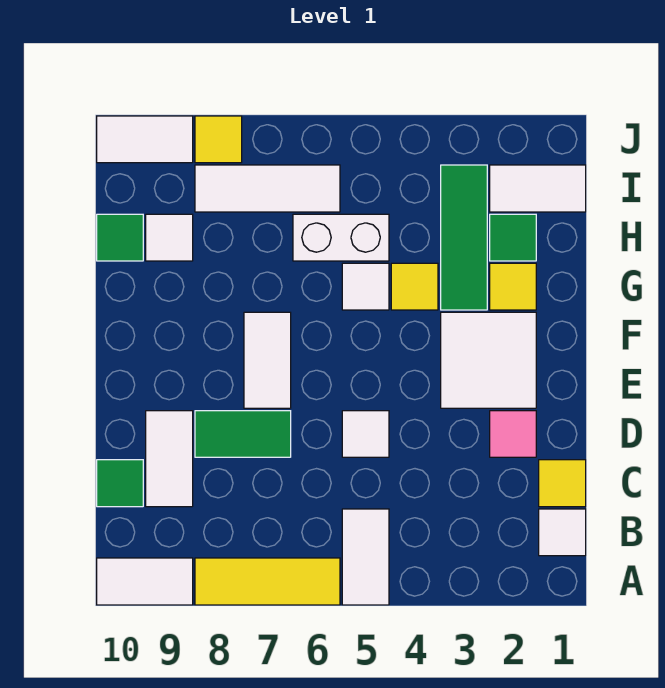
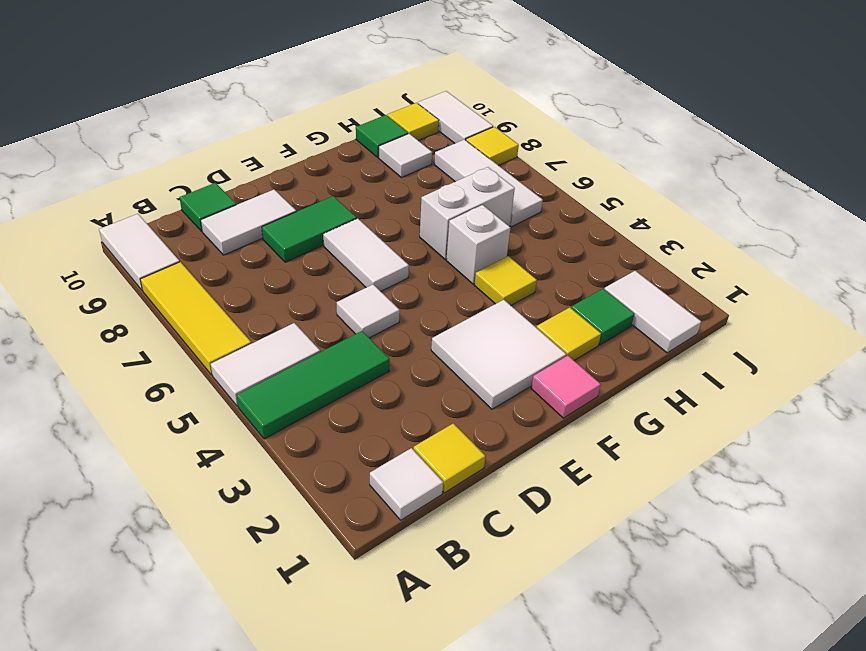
pink tile D2 level 1 -> pink tile F1 level 1
green tile D7:D8 level 1 -> green tile D8:E8 level 1
white tile E7:F7 level 1 -> white tile E6:E7 level 1
green tile G3:I3 level 1 -> green tile A4:C4 level 1
white tile G5 level 1 -> white brick G5 level 1
white brick H5:H6 level 1 -> white brick G6:H6 level 1
none -> yellow tile I10 level 1

